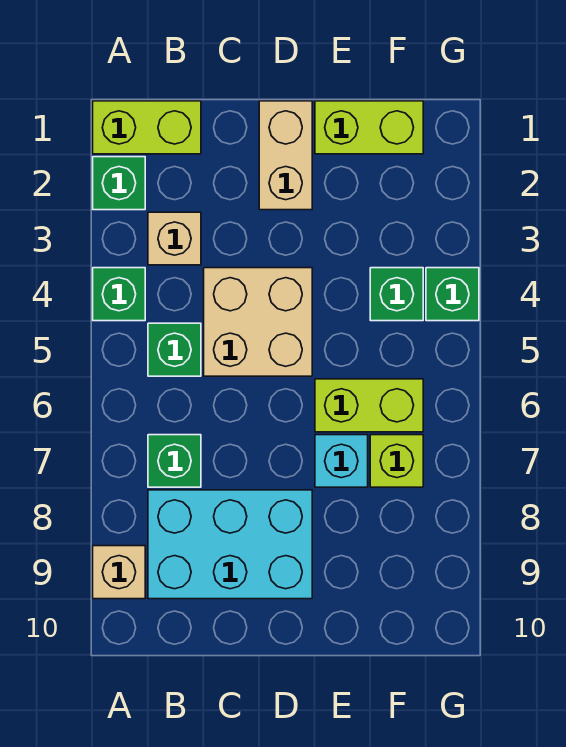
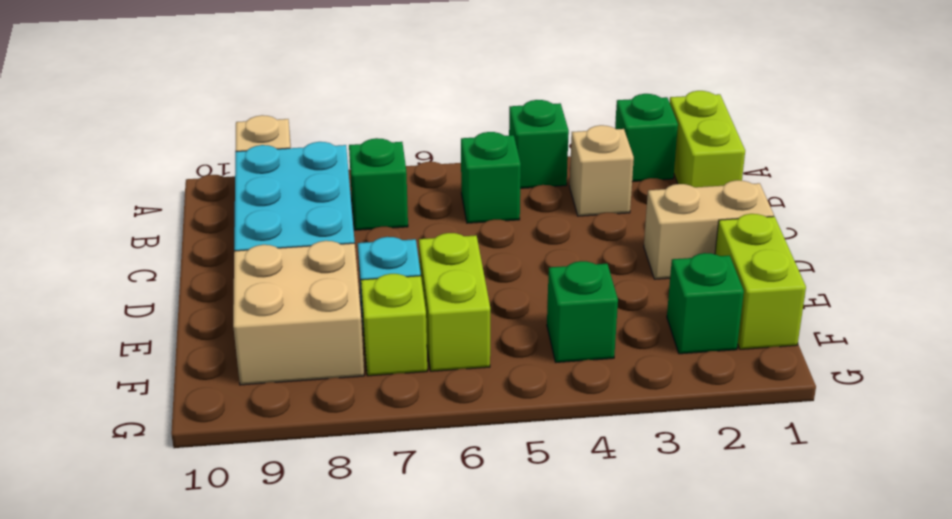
tan brick C4:D5 level 1 -> tan brick E8:F9 level 1
green brick G4 level 1 -> green brick F2 level 1

